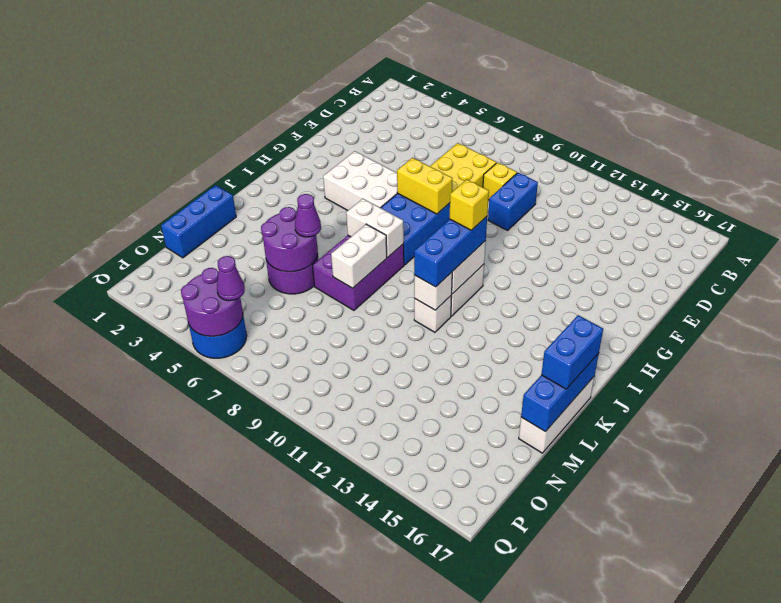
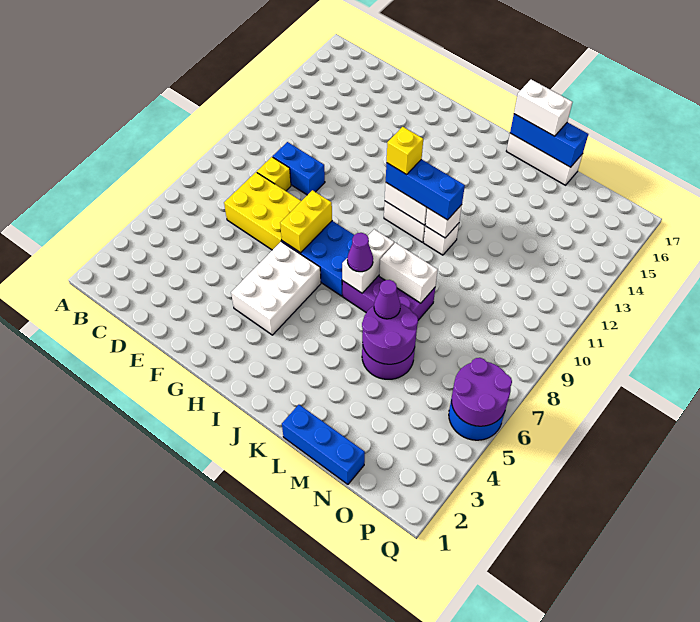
blue brick K17:L17 level 3 -> white brick K17:L17 level 3
purple cone P6 level 3 -> purple cone J7 level 3

